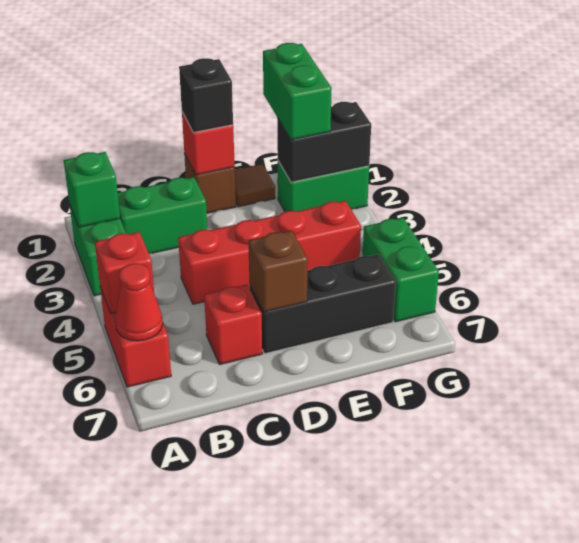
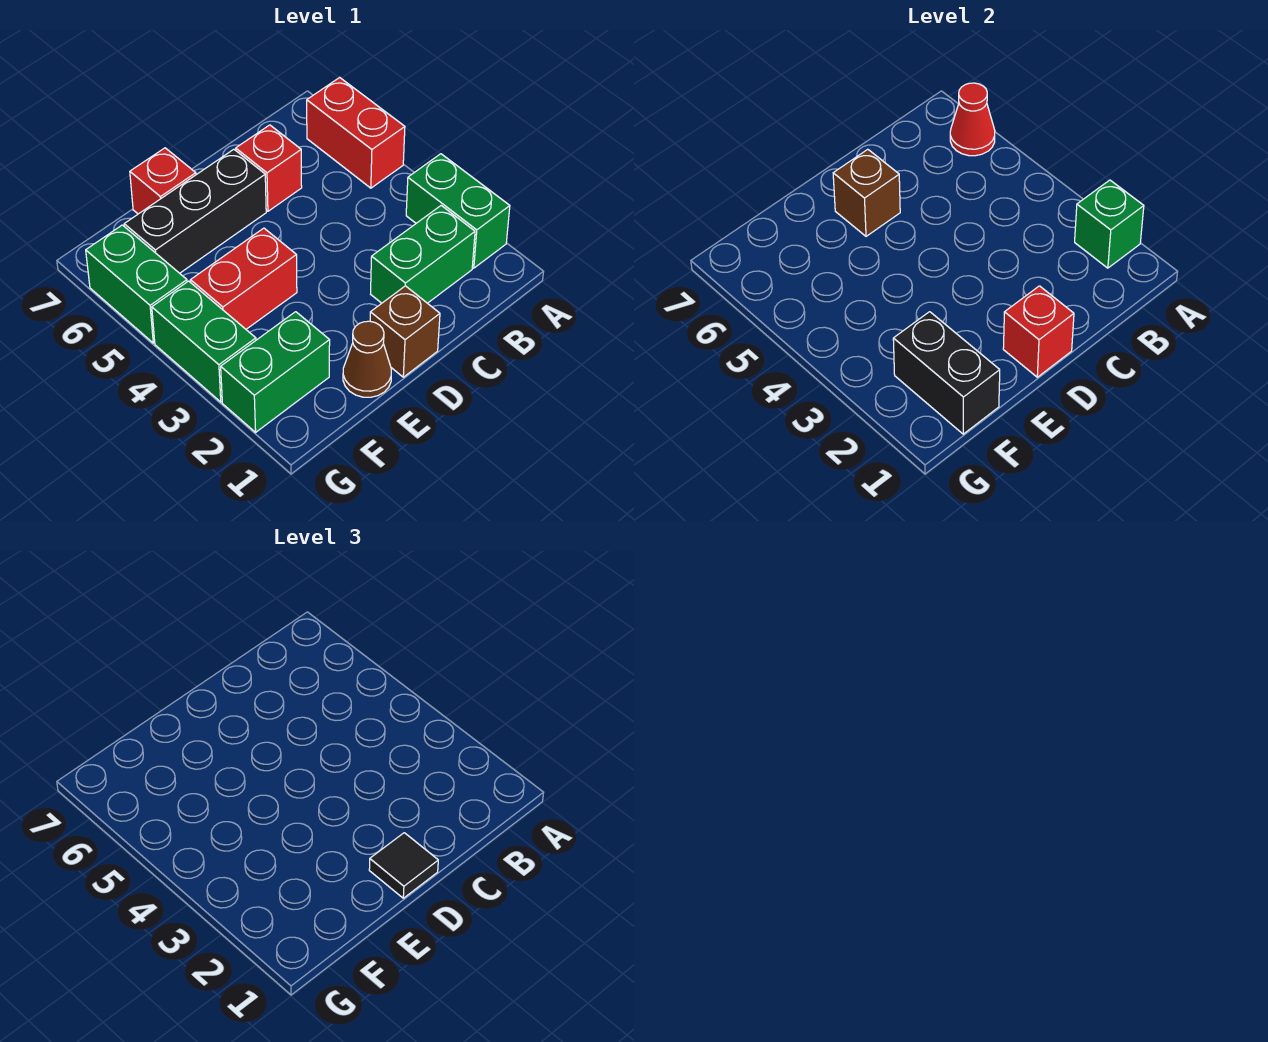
red brick A5 level 2 -> red brick E7 level 1
red brick C4:F4 level 1 -> red brick E4:F4 level 1
black brick D1 level 3 -> black tile D1 level 3
brown tile E1 level 1 -> brown cone E1 level 1
green brick F1:F2 level 3 -> green brick G3:G4 level 1
black brick F2:G2 level 2 -> black brick F1:F2 level 2

